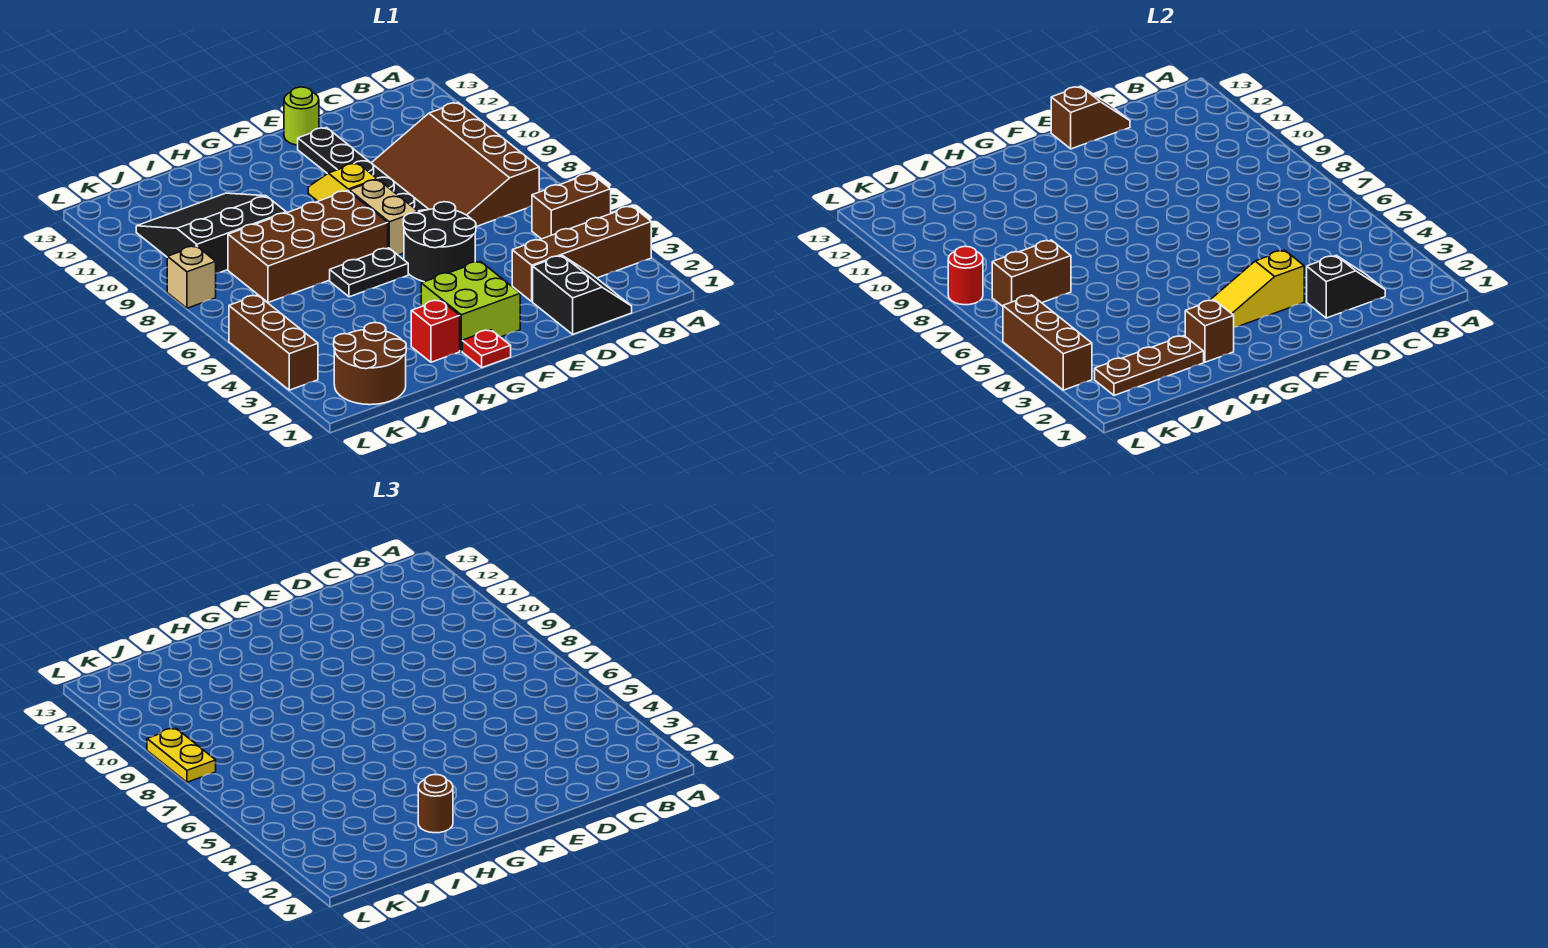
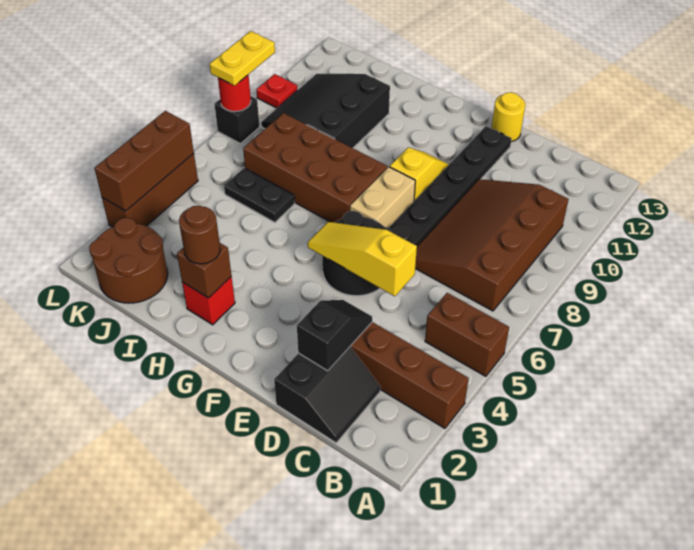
black slope C2:D2 level 2 top D -> black slope D2:D3 level 2 top 2
brown slope D13:E13 level 2 top E -> none
yellow slope E3:G3 level 2 top E -> yellow slope D5:F5 level 2 top D
lime round brick E13 level 1 -> yellow round brick E13 level 1
lime brick F2:G3 level 1 -> none
red plate G1 level 1 -> red plate L10 level 1
black plate G6:H6 level 1 -> black plate I6:J6 level 1
brown plate I2:K2 level 2 -> none
black slope I9:K11 level 1 top 9 -> black slope I9:K11 level 1 top I
brown brick J7:K7 level 2 -> none
tan brick L8 level 1 -> black brick L8 level 1

